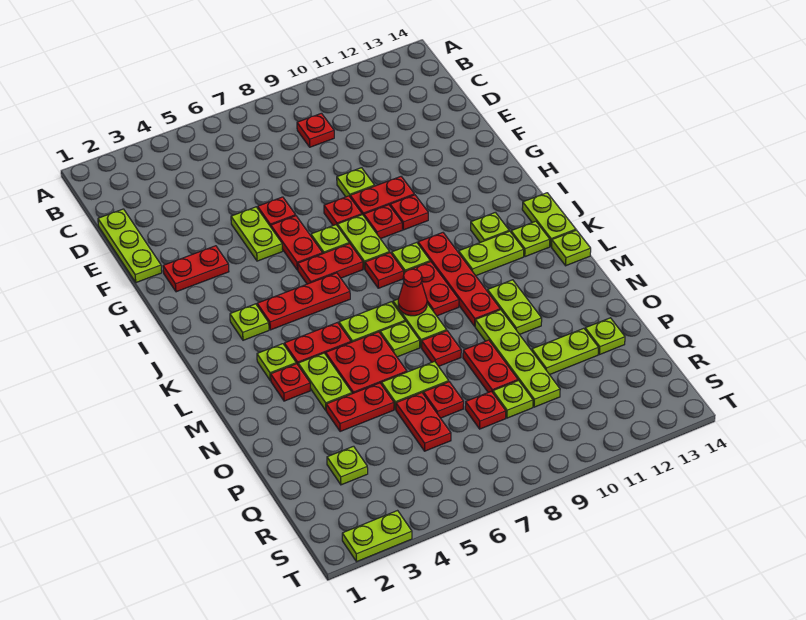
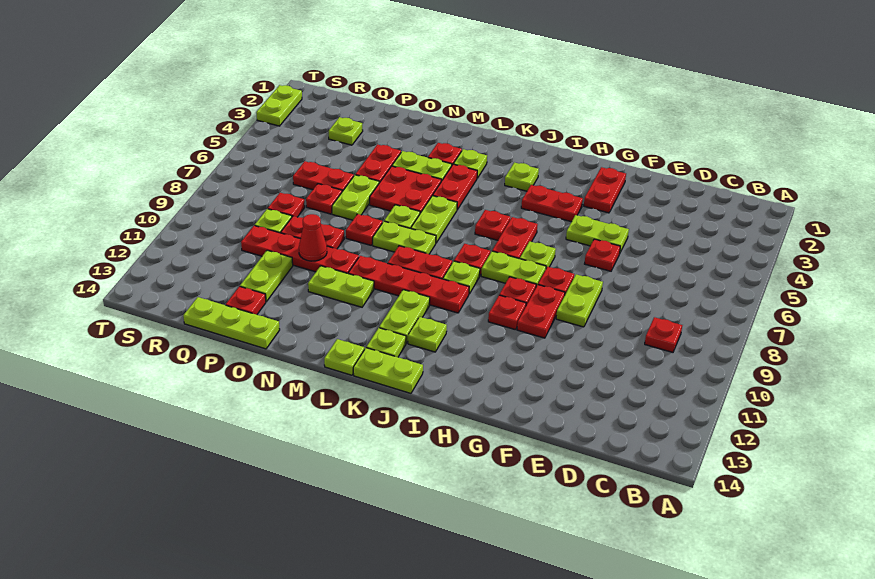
lime plate D1:F1 level 1 -> lime plate O14:Q14 level 1
lime plate F9 level 1 -> lime plate F8:F9 level 1
red plate G6:H6 level 1 -> red plate H4:I4 level 1
red plate J4:J6 level 1 -> red plate J6 level 1
red cone L8 level 2 -> red cone O10 level 2
lime plate N10:Q10 level 1 -> red plate N10:Q10 level 1
lime plate P13 level 1 -> red plate P13 level 1

